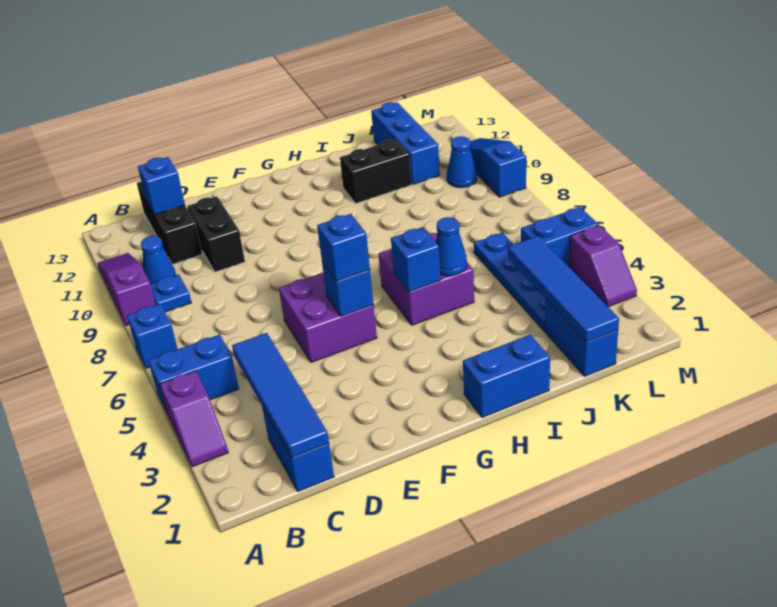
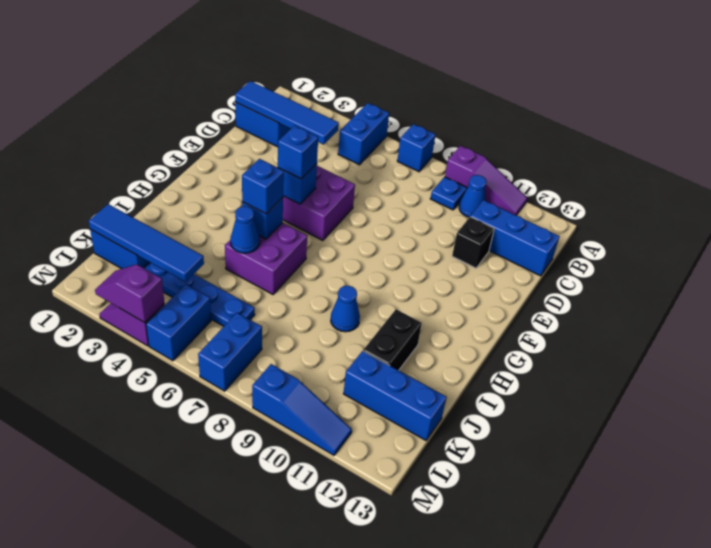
purple slope A3:A4 level 1 top 4 -> purple slope M3:M4 level 2 top 4
black brick C11:C13 level 1 -> blue brick C11:C13 level 1
blue brick C12 level 2 -> blue brick H5 level 3
black brick D10:D11 level 1 -> black brick D11 level 1
blue brick H1:I1 level 1 -> blue brick L7:M7 level 1
blue cone L10 level 1 -> blue cone I9 level 1

